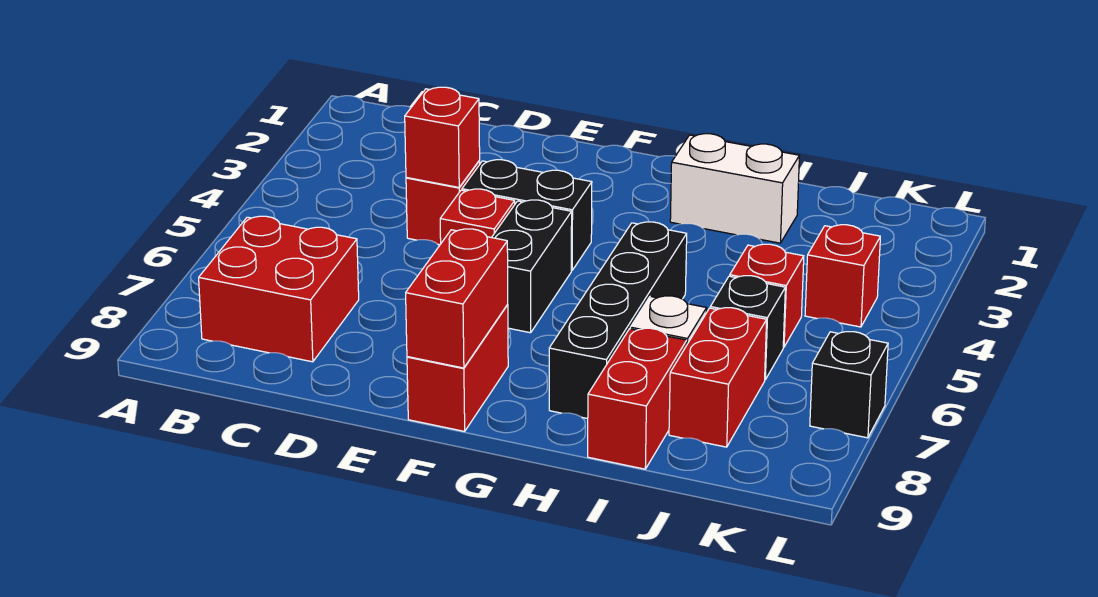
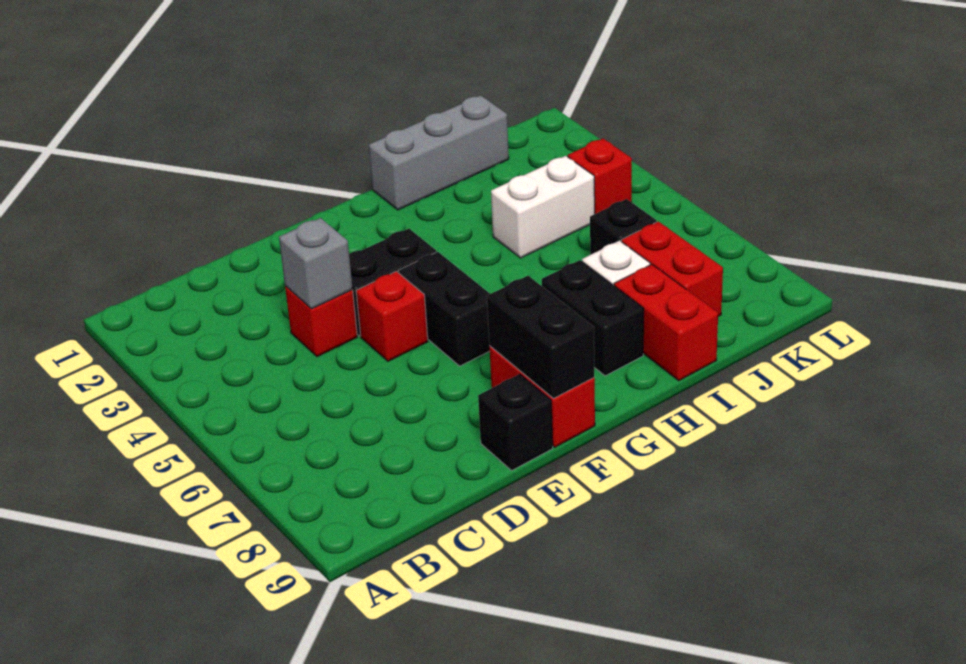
red brick B7:C8 level 1 -> none
red brick D4 level 2 -> grey brick D4 level 2
red brick F8:F9 level 2 -> black brick F8:F9 level 2
none -> grey brick H1:J1 level 1
white brick H2:I2 level 1 -> white brick I4:J4 level 1
black brick H5:H8 level 1 -> black brick H7:H8 level 1
red brick J5 level 1 -> none
black brick L7 level 1 -> black brick E9 level 1

